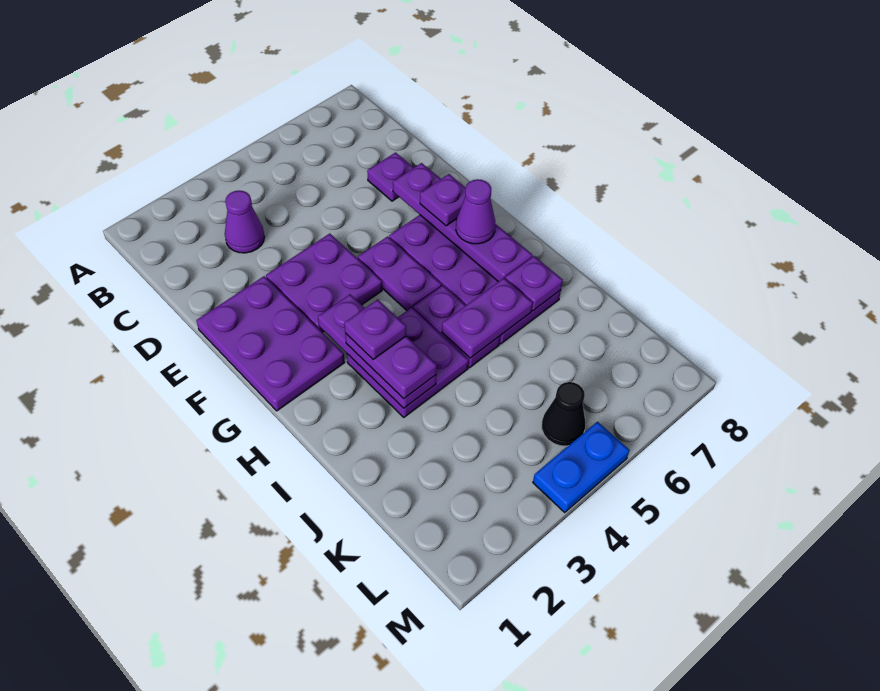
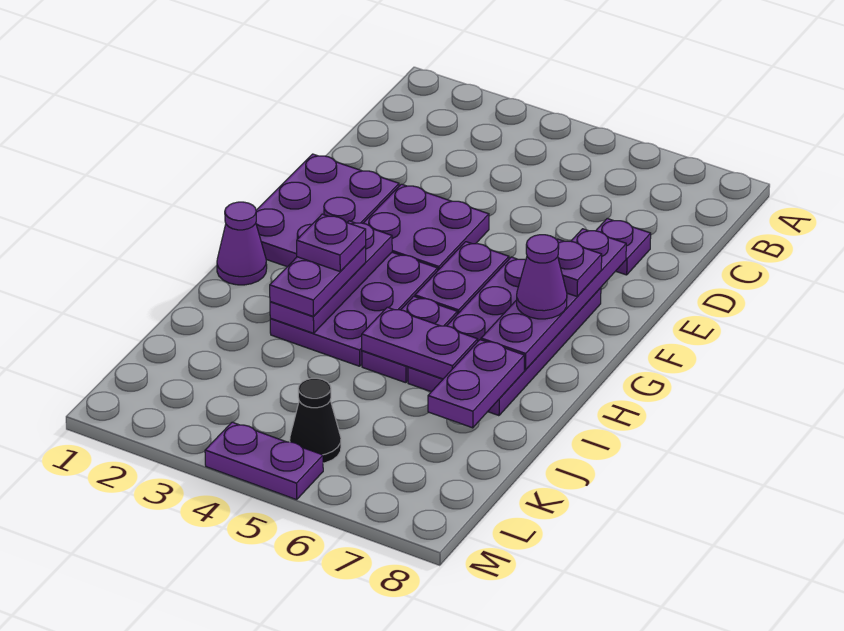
purple cone C3 level 1 -> purple cone H1 level 1
purple plate H3:I4 level 1 -> purple plate G3:I4 level 1
purple plate I7 level 2 -> purple plate I7:J7 level 2
blue plate M4:M5 level 1 -> purple plate M4:M5 level 1

